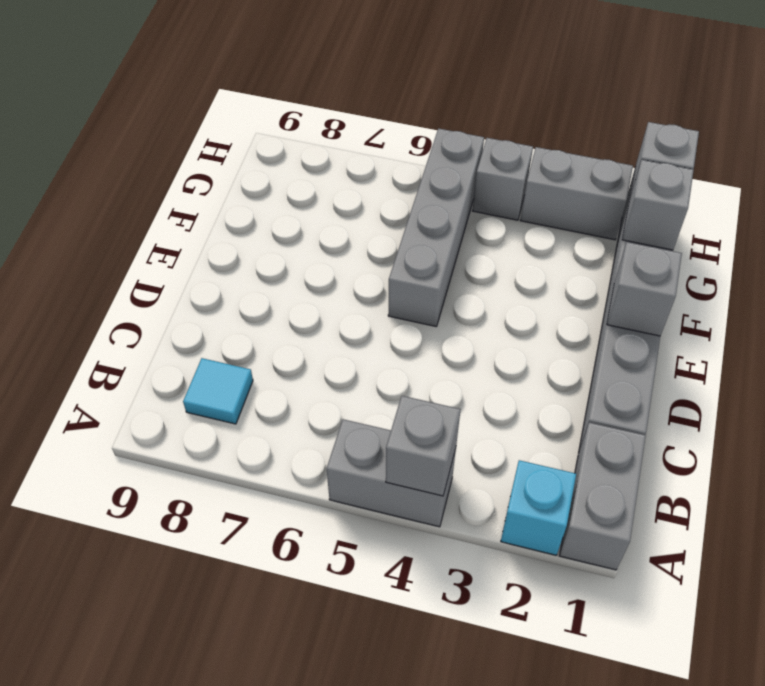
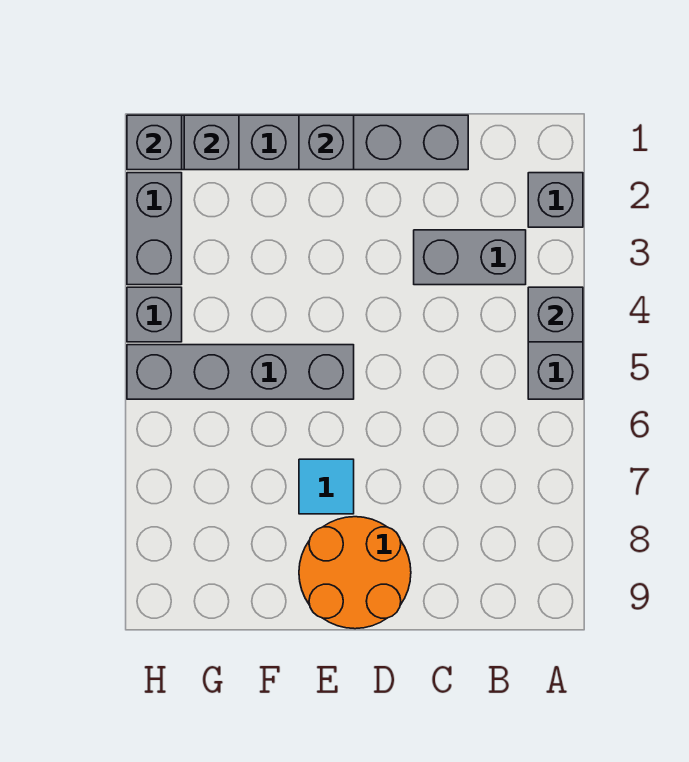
grey brick A1:B1 level 1 -> grey brick B3:C3 level 1
cyan brick A2 level 1 -> grey brick A2 level 1
cyan tile B8 level 1 -> cyan tile E7 level 1
none -> orange round brick D8:E9 level 1

